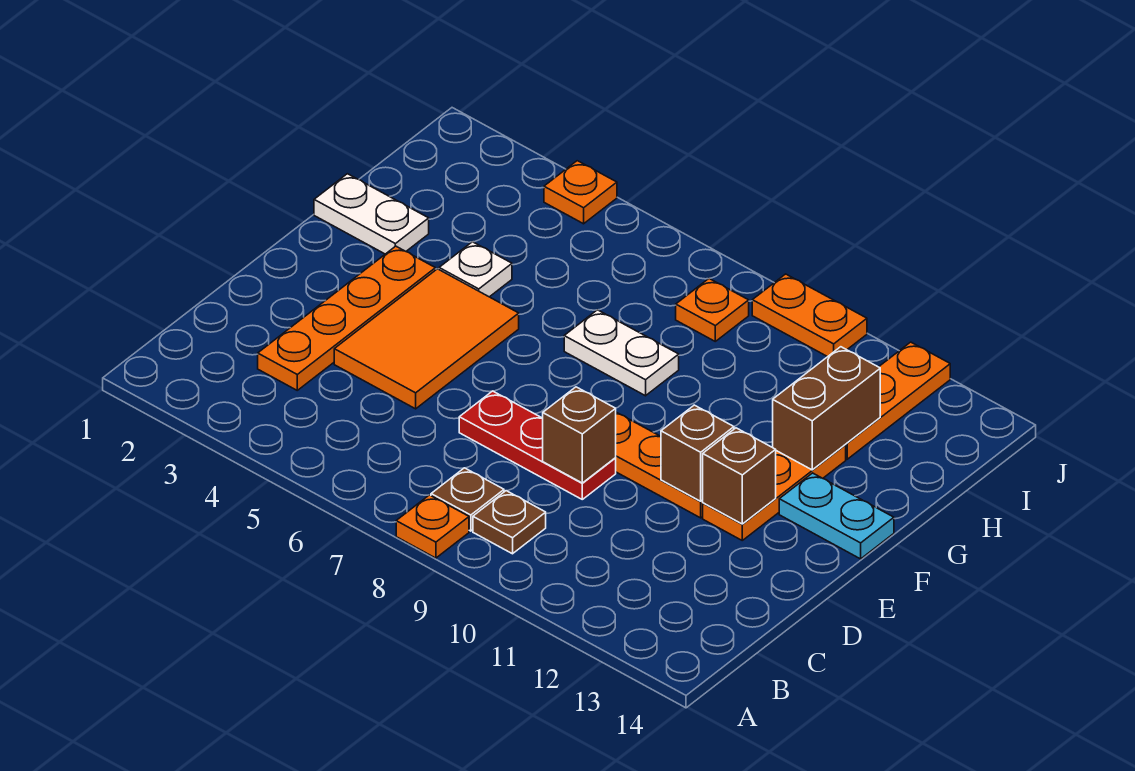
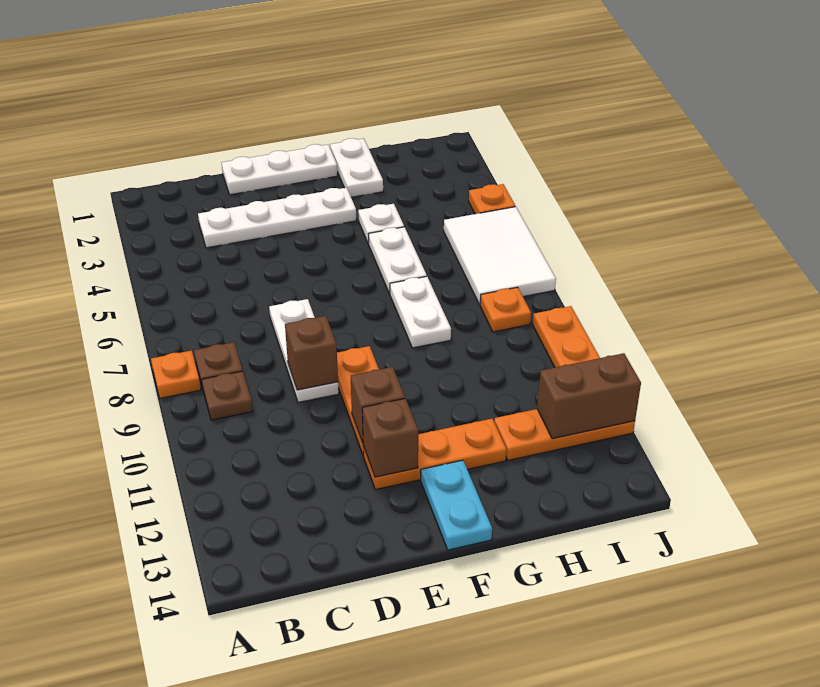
orange plate C3:F3 level 1 -> white plate C3:F3 level 1
none -> white plate D1:F1 level 1
orange tile D4:F5 level 1 -> none
red plate D7:D9 level 1 -> white plate D7:D9 level 1
none -> white plate G5:G6 level 1
brown brick G12:H12 level 2 -> brown brick I12:J12 level 2
none -> white tile I5:J7 level 1

